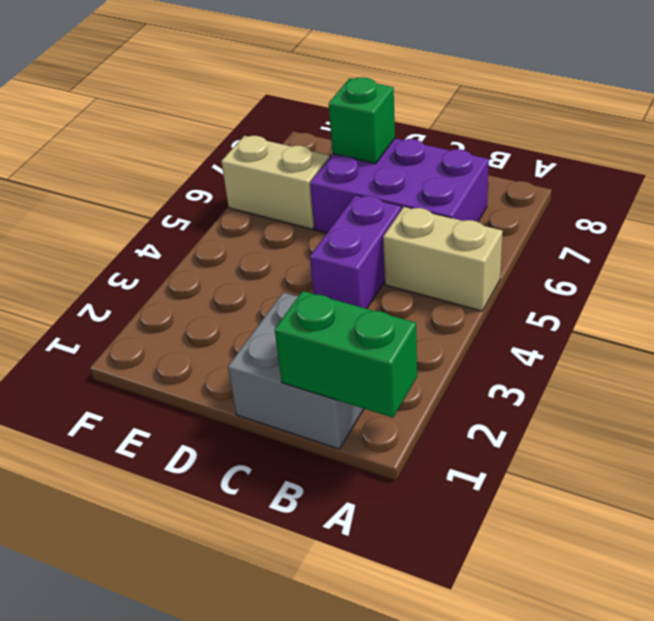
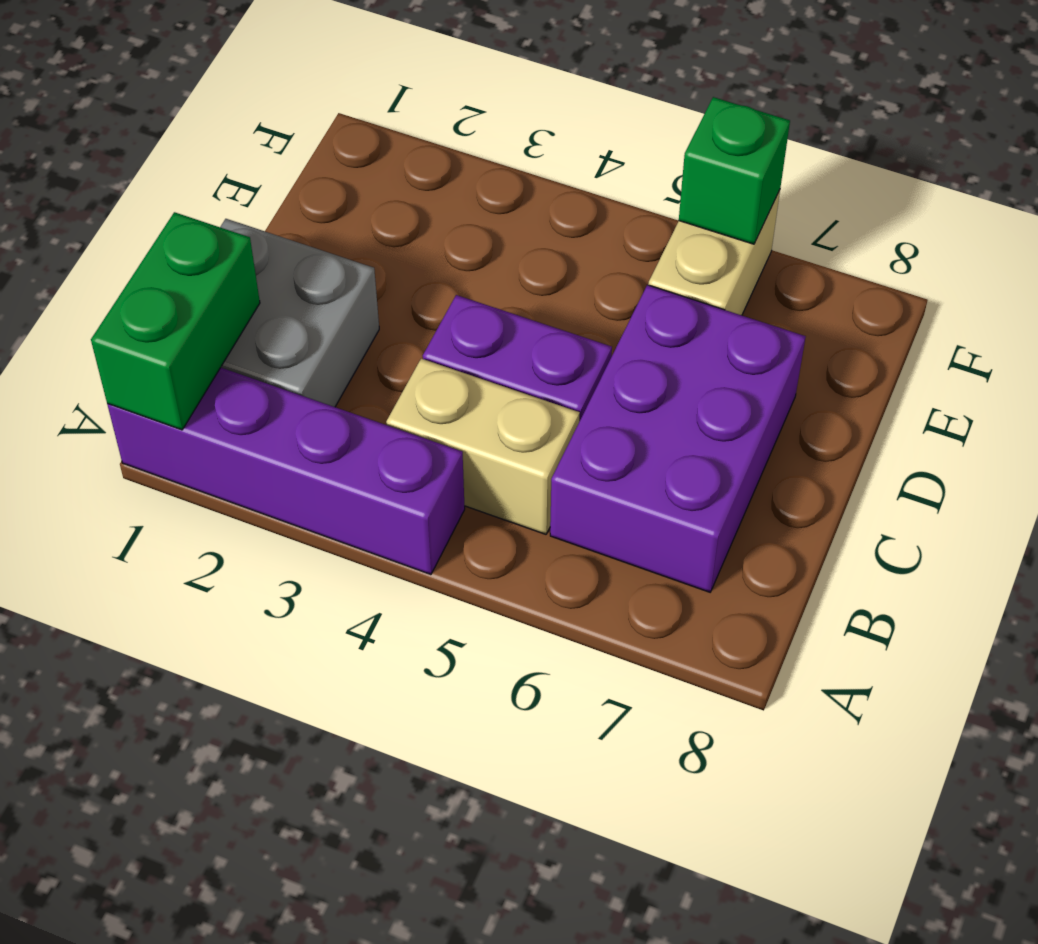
none -> purple brick A1:A4 level 1
tan brick A5:B5 level 1 -> tan brick B4:B5 level 1
green brick D7 level 2 -> green brick F6 level 2

